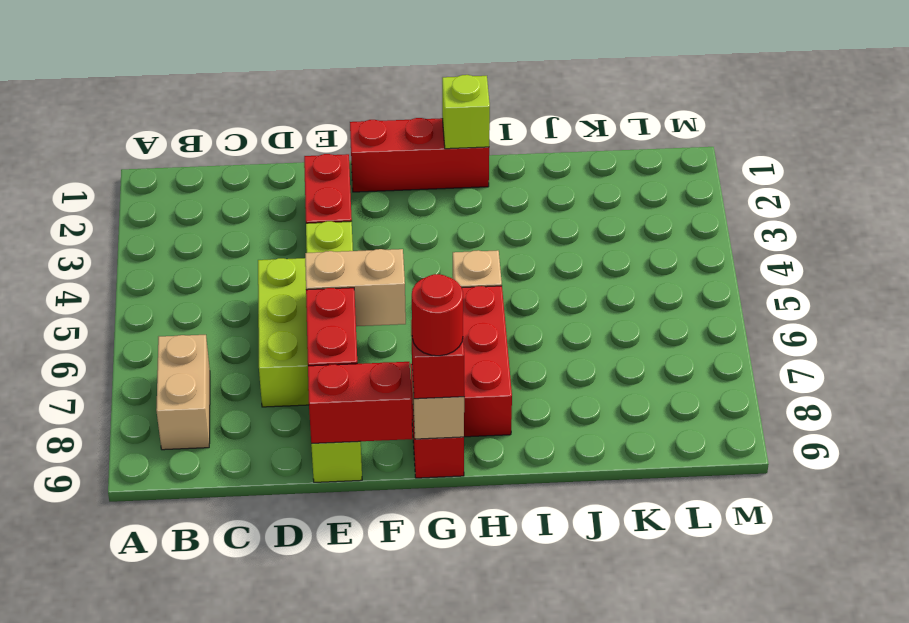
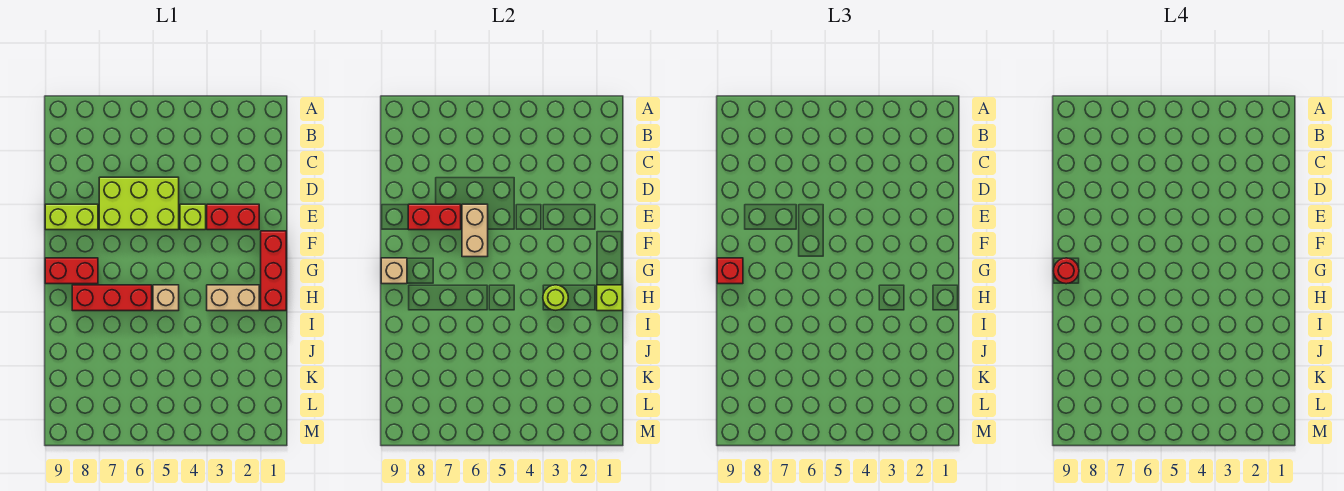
tan brick B7:B8 level 1 -> tan brick H2:H3 level 1
red brick E9:F9 level 2 -> none
none -> lime round brick H3 level 2

